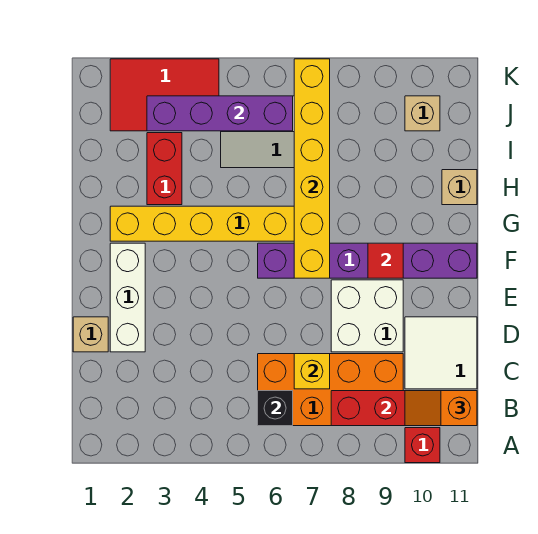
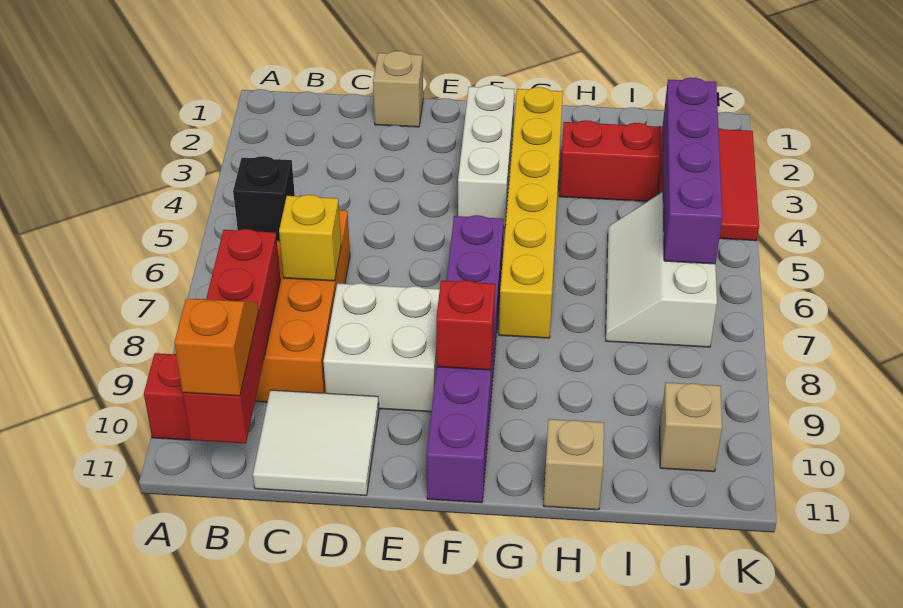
white brick D2:F2 level 1 -> white brick F2:F4 level 1
yellow brick F7:K7 level 2 -> none
red tile F9 level 2 -> red brick F9 level 2

